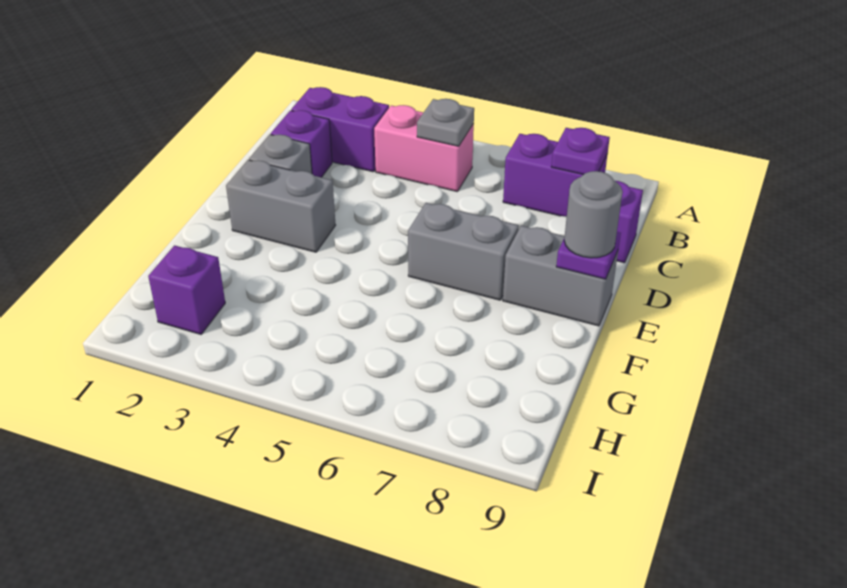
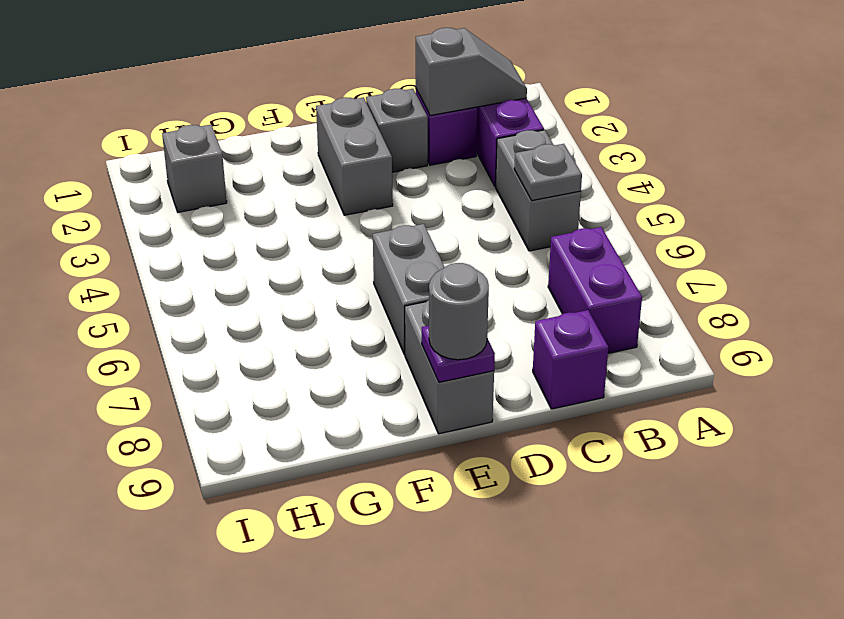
none -> grey slope B2:C2 level 2 top C
pink brick B4:B5 level 1 -> grey brick B4:B5 level 1
purple plate B8 level 2 -> none
purple brick H2 level 1 -> grey brick H2 level 1

